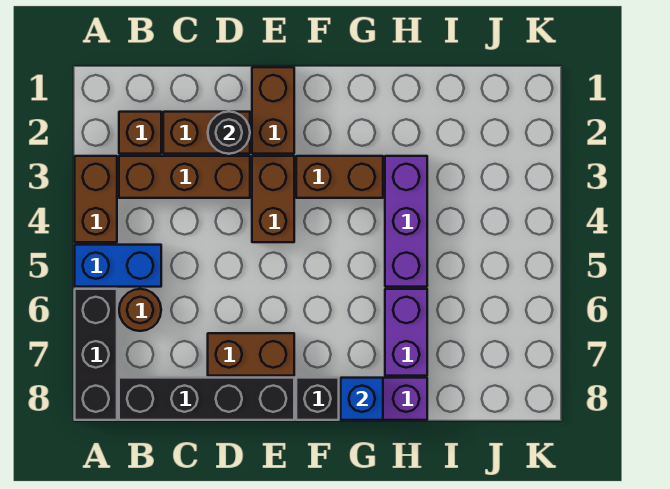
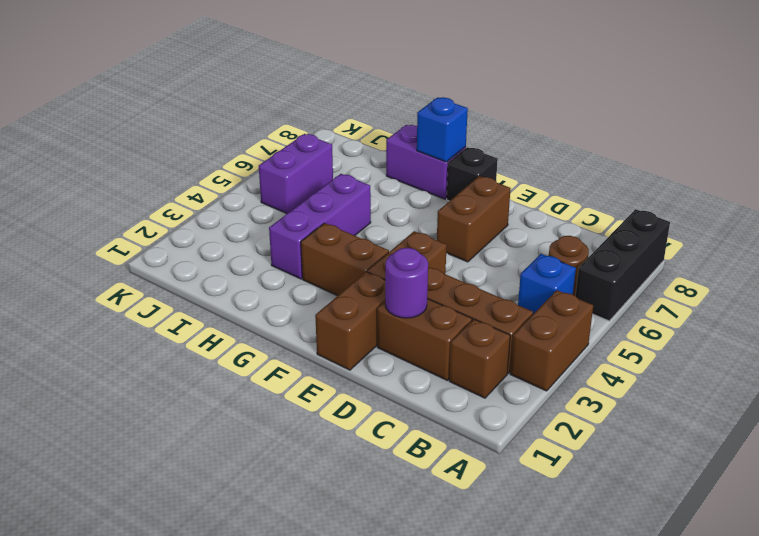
blue brick A5:B5 level 1 -> blue brick B5 level 1
black brick B8:E8 level 1 -> none
black round brick D2 level 2 -> purple round brick D2 level 2
brown brick D7:E7 level 1 -> brown brick E6:E7 level 1
purple brick H6:H7 level 1 -> purple brick J5:J6 level 1

